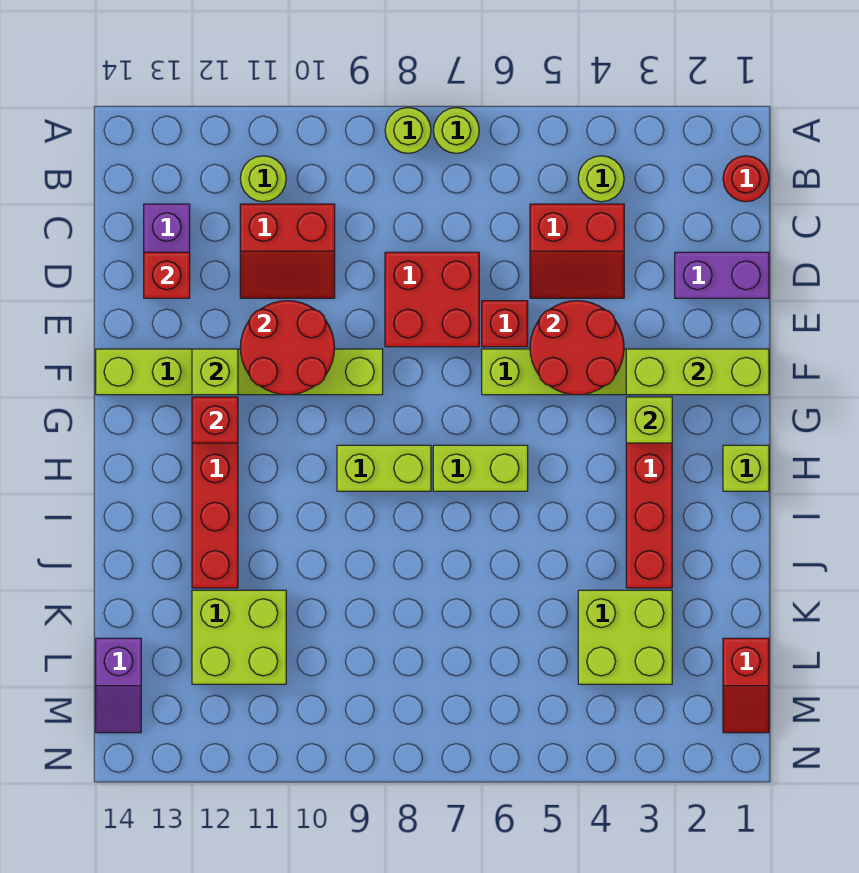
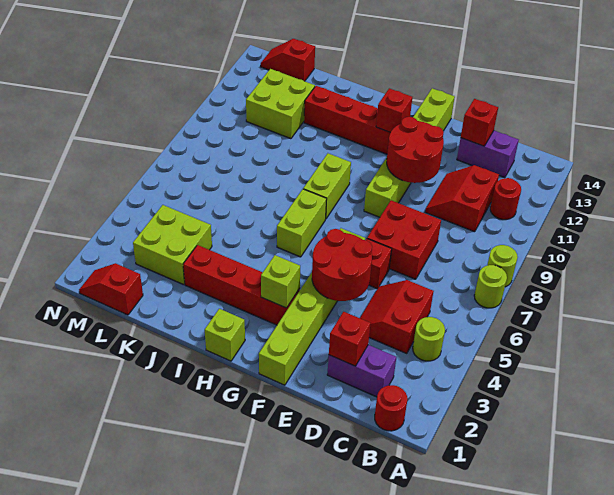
lime round brick B11 level 1 -> red round brick B11 level 1
purple brick D1:D2 level 1 -> purple brick C2:D2 level 1
none -> red brick D2 level 2
lime brick F1:F3 level 2 -> none
lime brick F12 level 2 -> none
purple slope L14:M14 level 1 top L -> red slope L14:M14 level 1 top L

